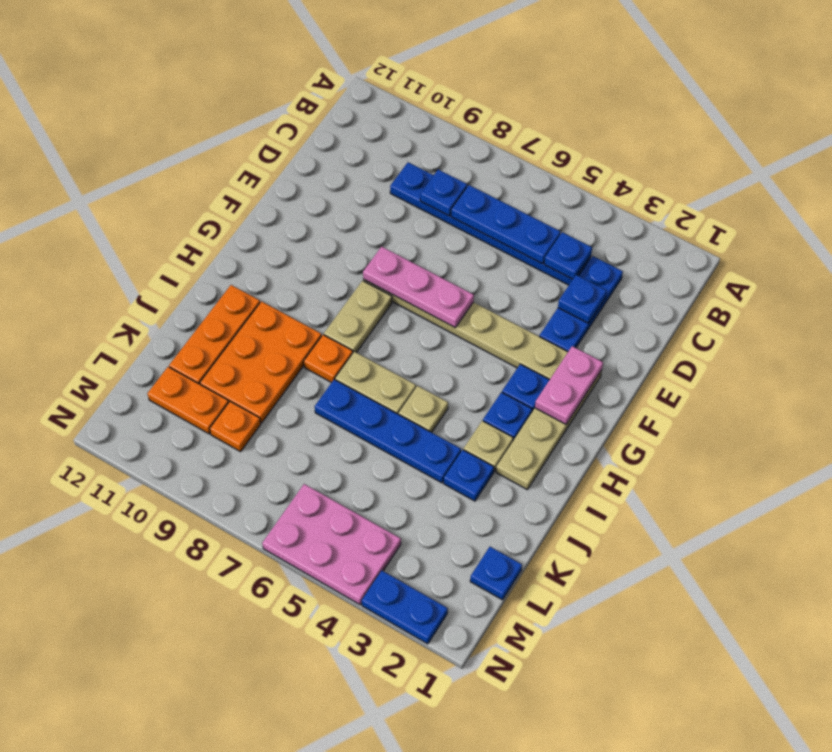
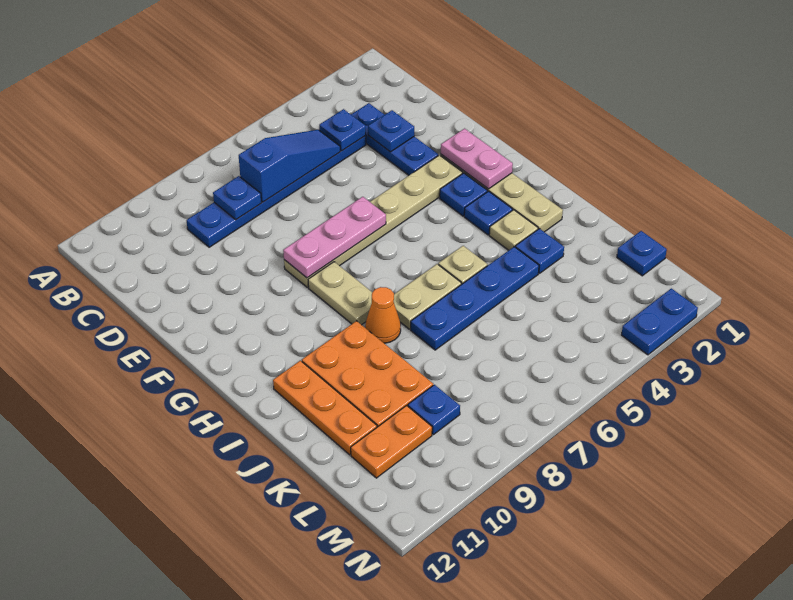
blue plate C5:C7 level 2 -> blue slope C5:C7 level 2 top 7
orange plate I8 level 1 -> orange cone I8 level 1
orange plate L9 level 1 -> blue plate L9 level 1
pink plate M4:N6 level 1 -> none

